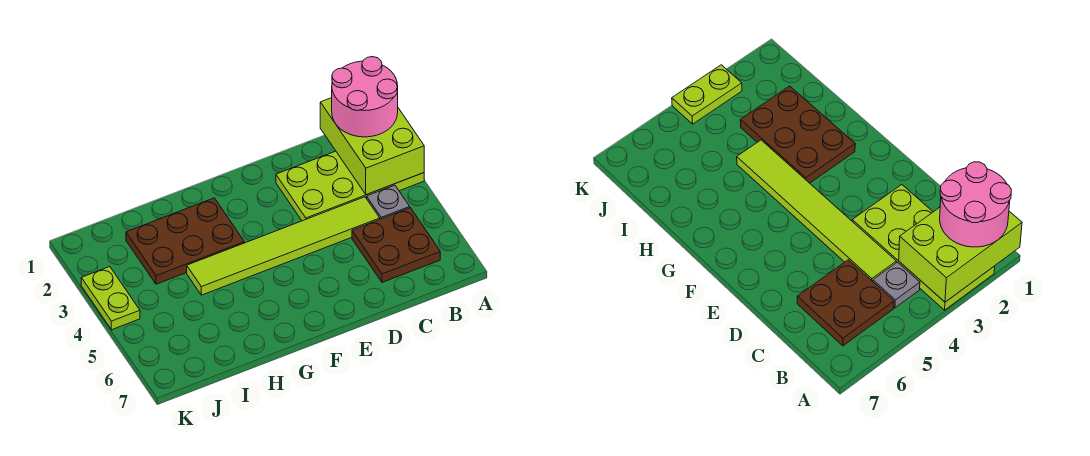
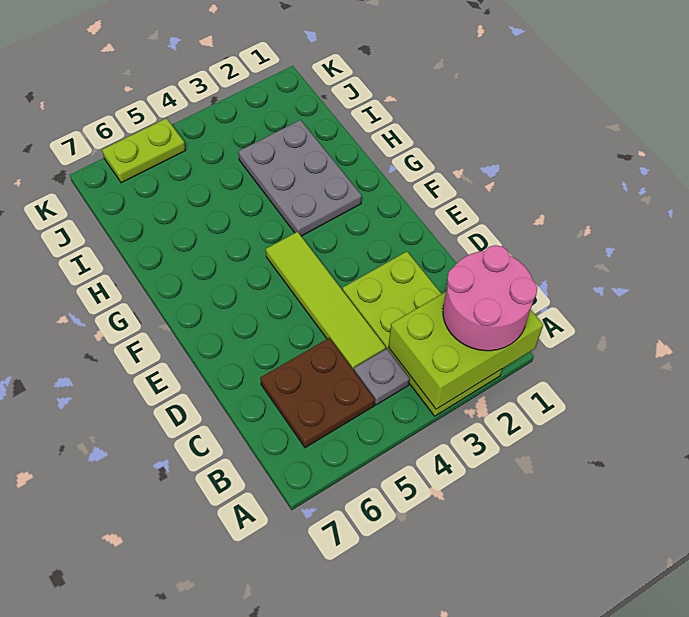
lime tile C4:H4 level 1 -> lime tile C4:F4 level 1
brown plate G2:I3 level 1 -> grey plate G2:I3 level 1
lime plate K3:K4 level 1 -> lime plate K5:K6 level 1

